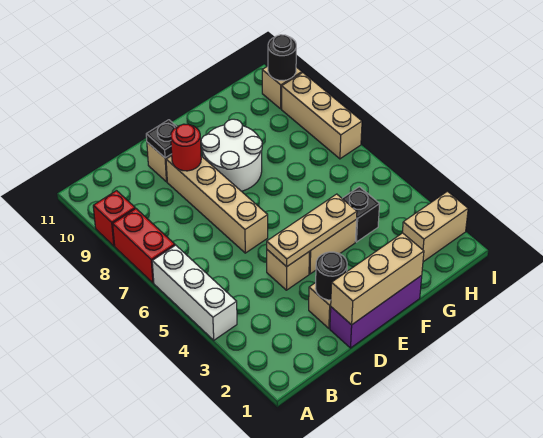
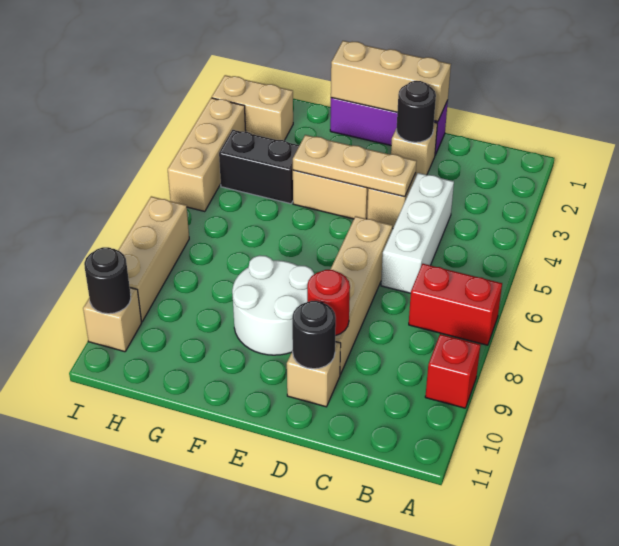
white brick A4:A6 level 1 -> white brick C4:C6 level 1
red brick A7:A8 level 1 -> red brick A7:B7 level 1
black plate D10 level 2 -> black round brick D10 level 2
black brick G4 level 1 -> black brick G4:H4 level 1
none -> tan brick I3:I5 level 1

